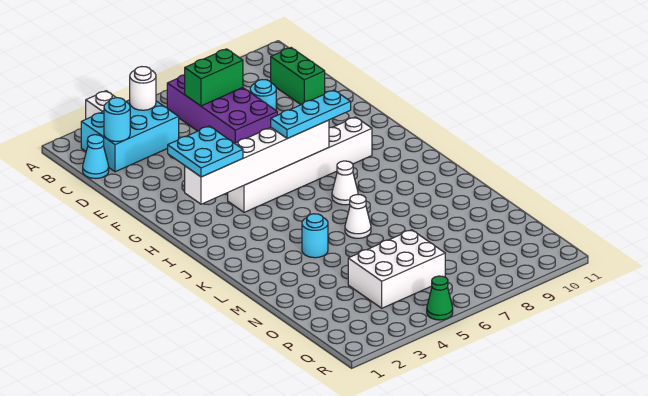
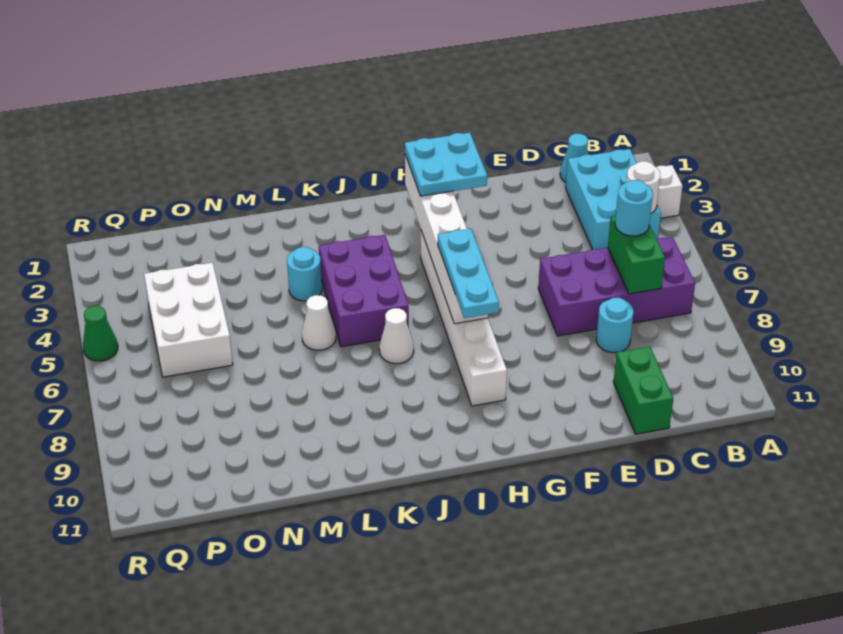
cyan round brick C2 level 2 -> cyan round brick C6 level 3
green brick C10:D10 level 1 -> green brick D10:D11 level 1
none -> purple brick J4:K6 level 1

